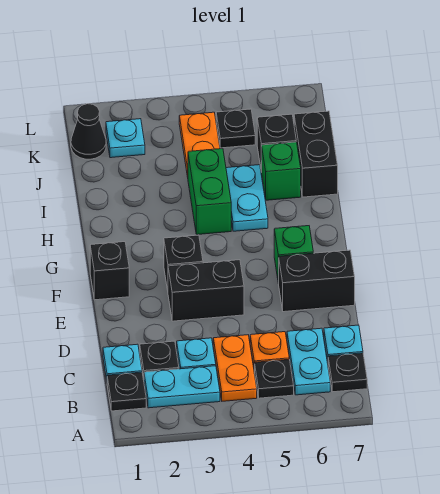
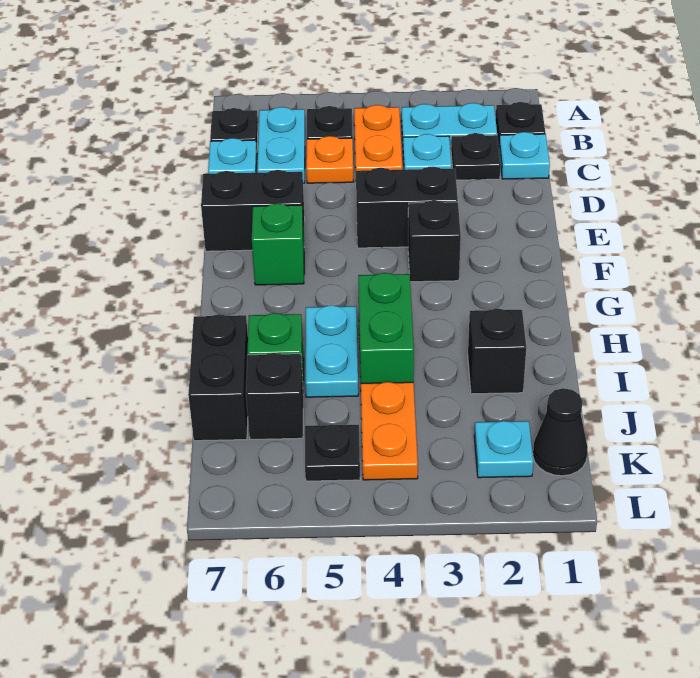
black brick F1 level 1 -> black brick I2 level 1

